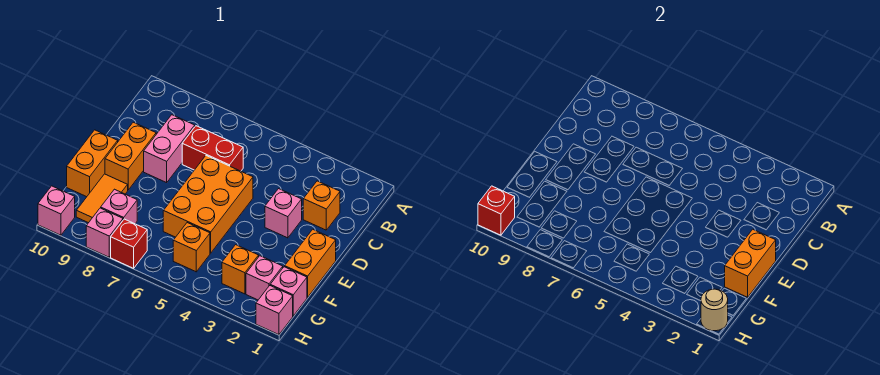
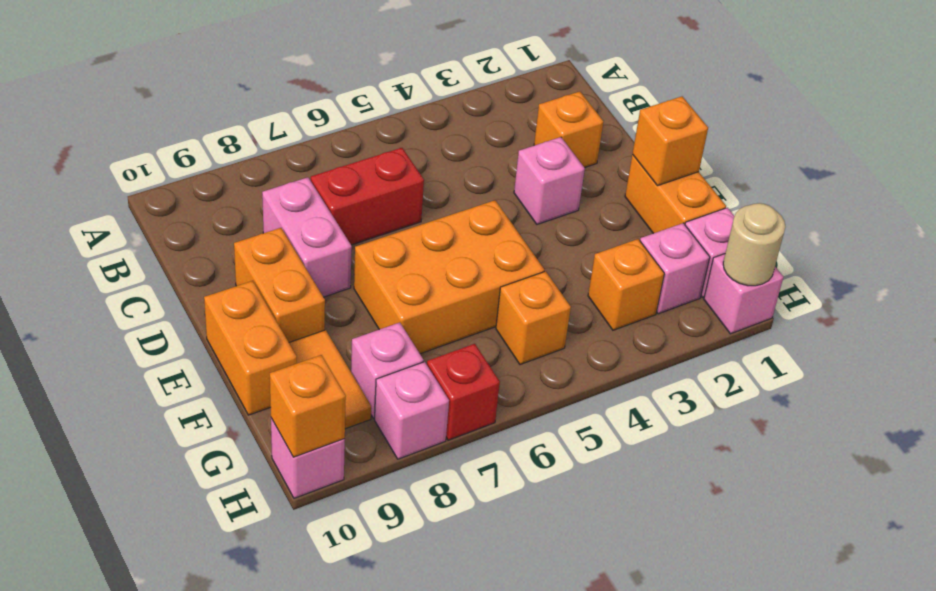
orange brick D5:F6 level 1 -> orange brick E5:F7 level 1
orange brick E1:F1 level 2 -> orange brick E1 level 2
red brick H10 level 2 -> orange brick H10 level 2

